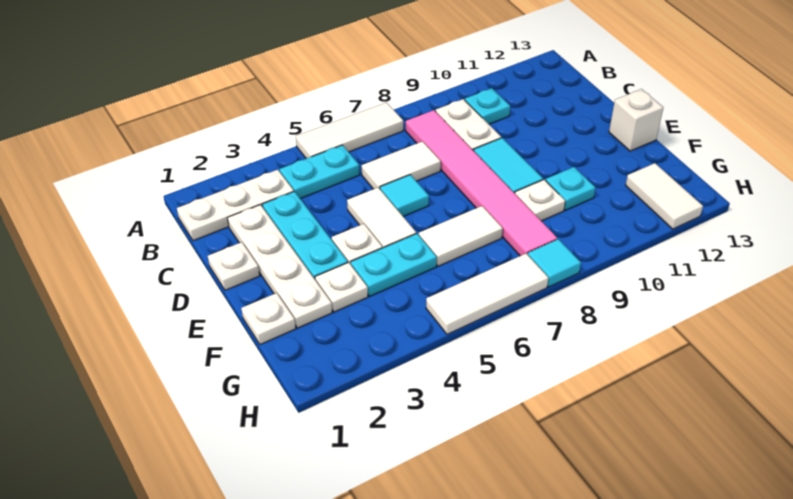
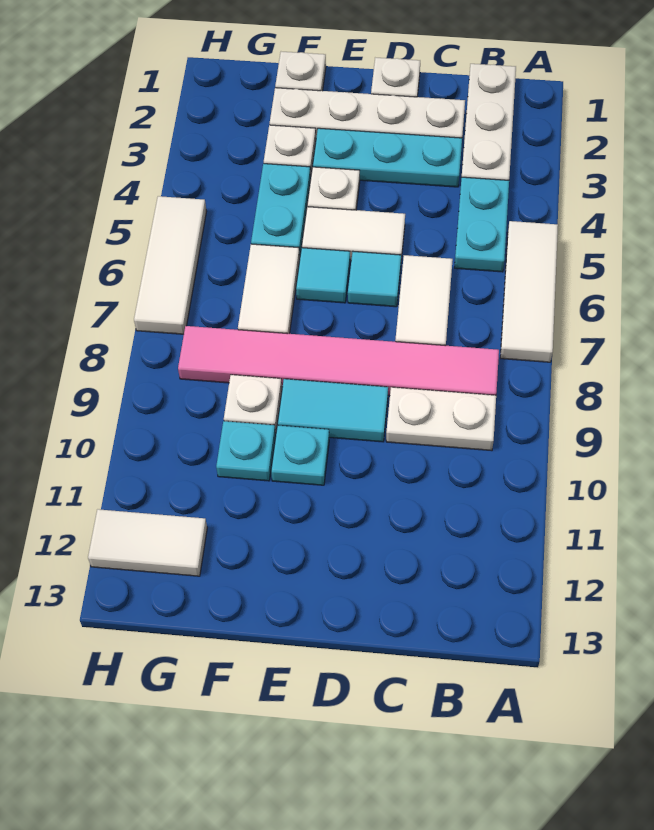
cyan plate B10 level 1 -> cyan plate E10 level 1
white brick E13 level 1 -> none
cyan tile H8 level 1 -> cyan tile E6 level 1

